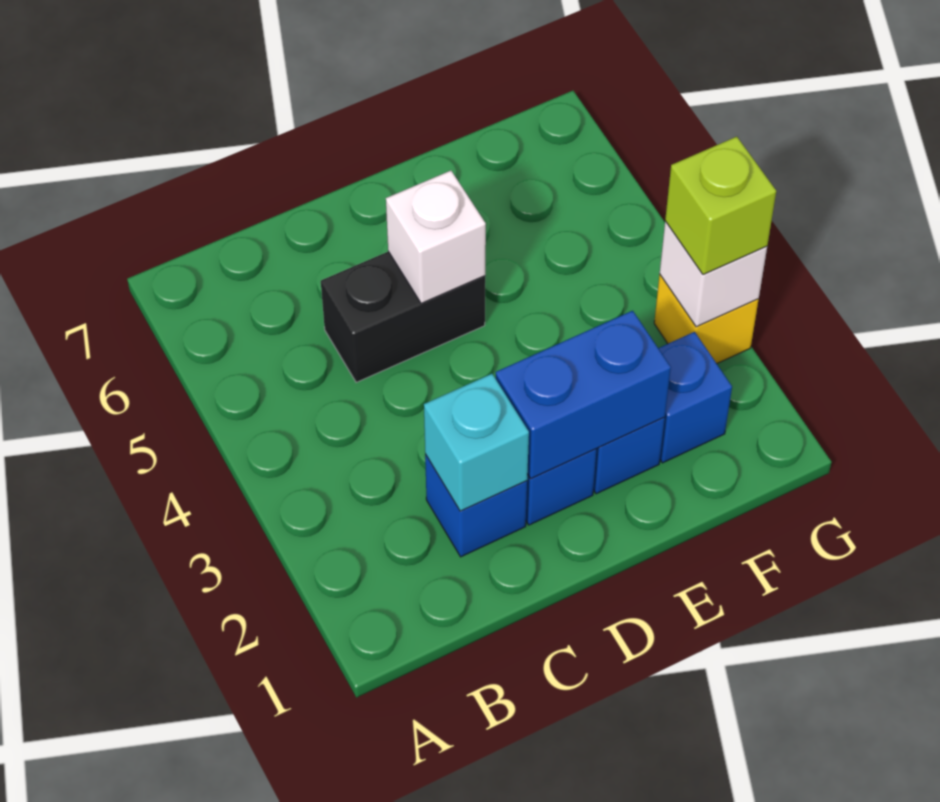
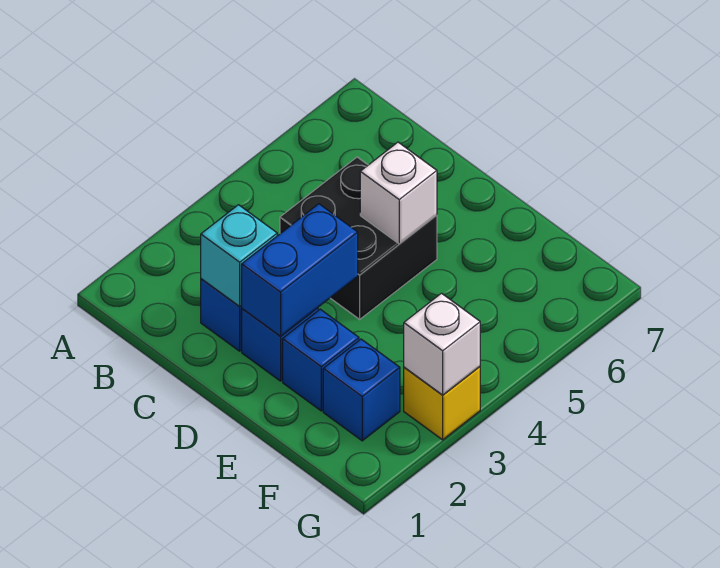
black brick C5:D5 level 1 -> black brick C4:D5 level 1
blue brick D2:E2 level 2 -> blue brick D2:D3 level 2
lime brick G3 level 3 -> none

